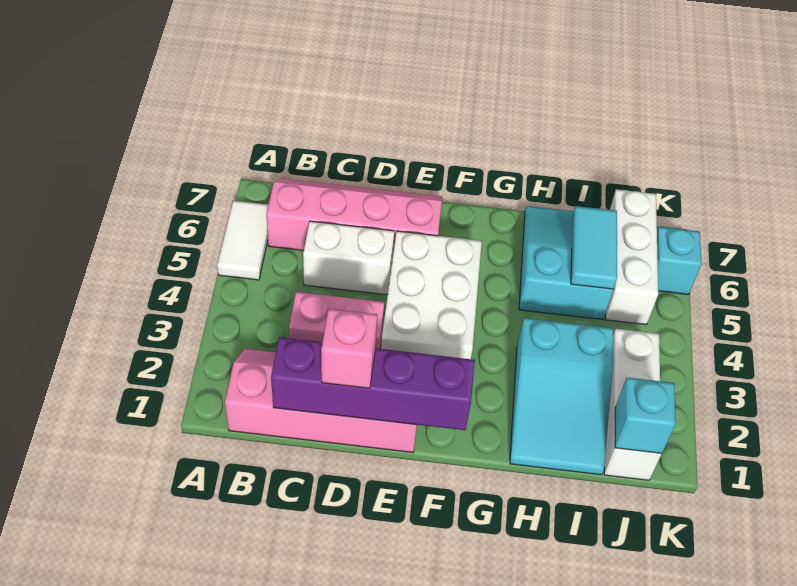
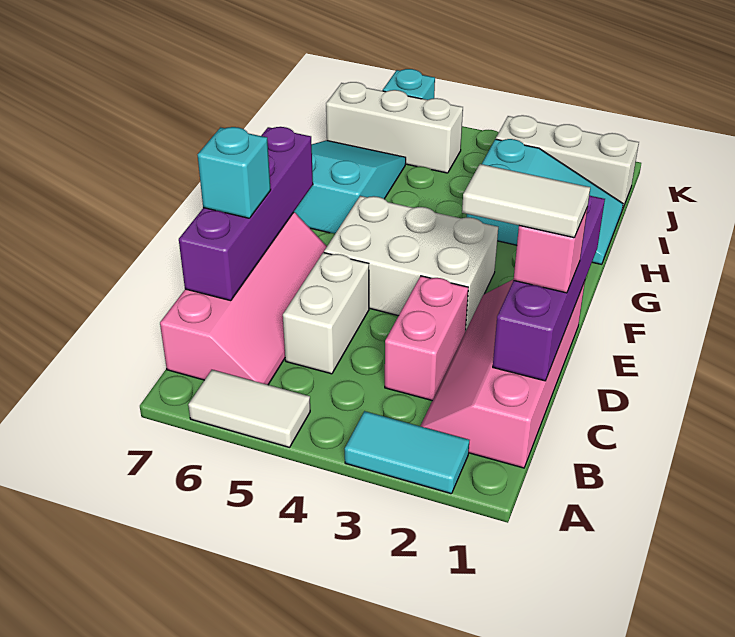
pink slope B6:E7 level 1 top 6 -> pink slope B6:E7 level 1 top 7
none -> purple brick C7:F7 level 2
none -> white tile D1:D2 level 4
cyan slope H5:I7 level 1 top 5 -> cyan slope G6:I7 level 1 top G
cyan tile I5:I6 level 2 -> cyan tile A2:A3 level 1
cyan brick J1 level 2 -> cyan brick D7 level 3

